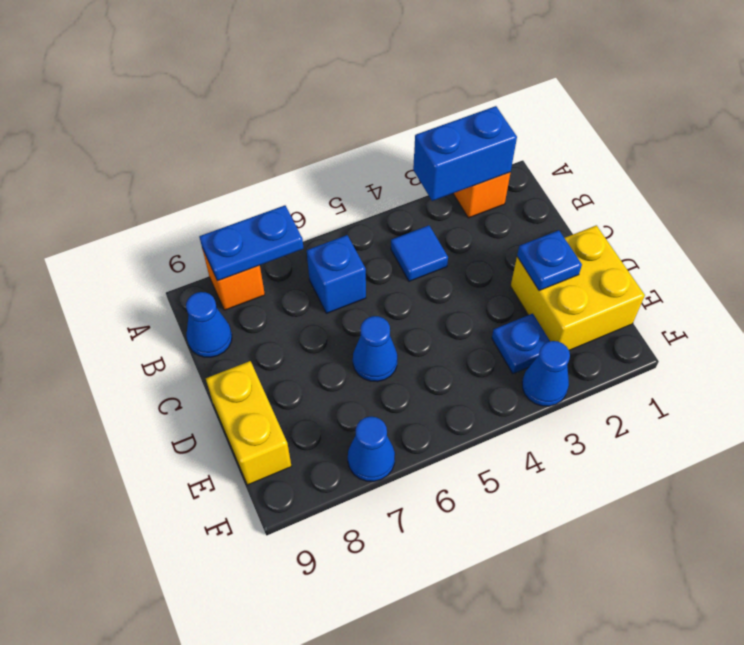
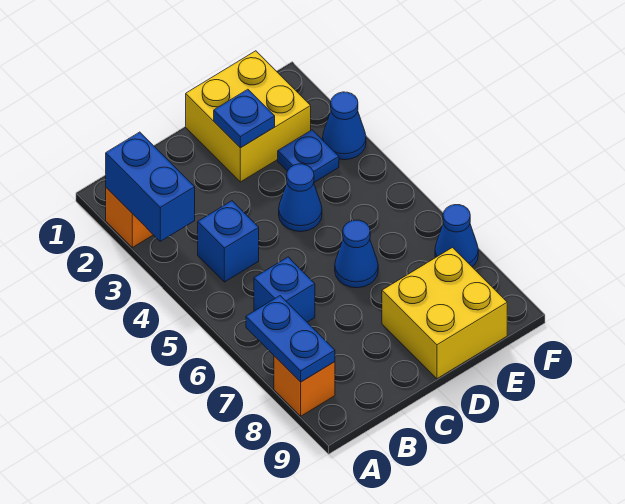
blue tile B4 level 1 -> blue brick B4 level 1
blue cone B9 level 1 -> blue cone D4 level 1
yellow brick D9:E9 level 1 -> yellow brick D8:E9 level 1

